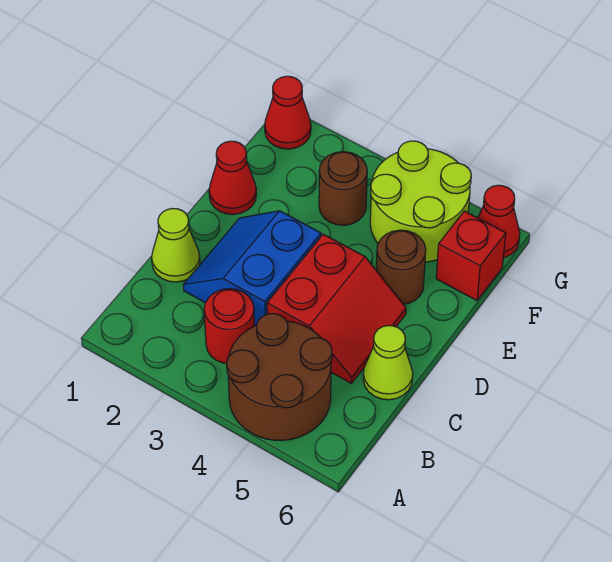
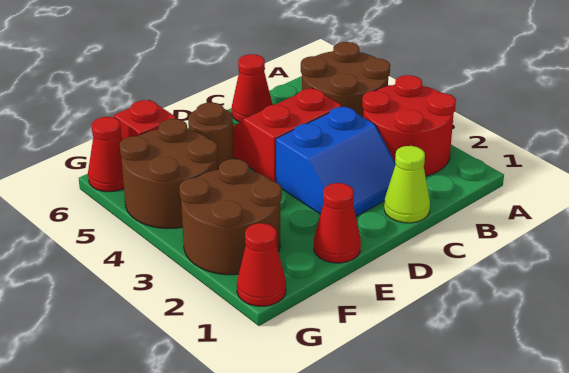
red round brick B3 level 1 -> red round brick A2:B3 level 1
lime cone C6 level 1 -> red cone C6 level 1
brown round brick F3 level 1 -> brown round brick F2:G3 level 1
lime round brick F4:G5 level 1 -> brown round brick F4:G5 level 1

